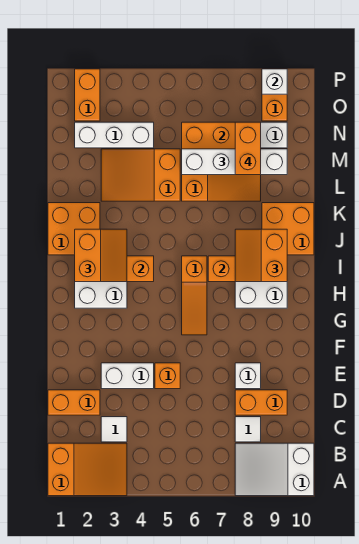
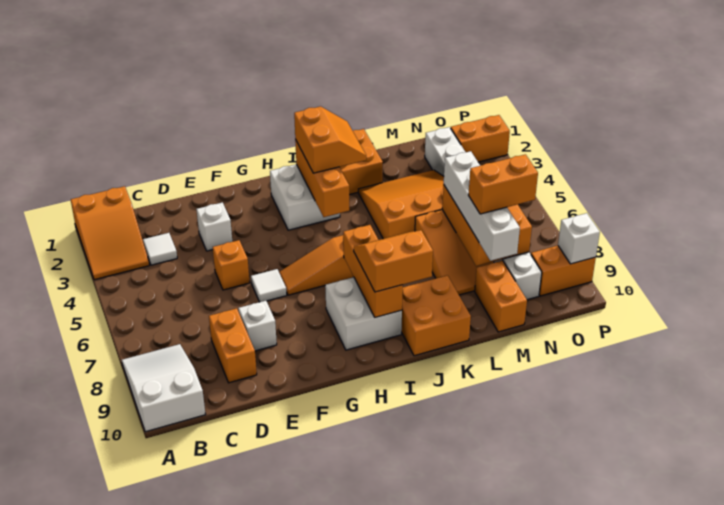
white tile C8 level 1 -> white tile F6 level 1
orange brick D1:D2 level 1 -> orange brick M9:M10 level 1
white brick E3:E4 level 1 -> white brick E3 level 1
orange slope I2:J3 level 3 top 2 -> orange slope I2:J3 level 3 top I
orange slope L3:M5 level 1 top 5 -> orange slope K3:M5 level 1 top 5

